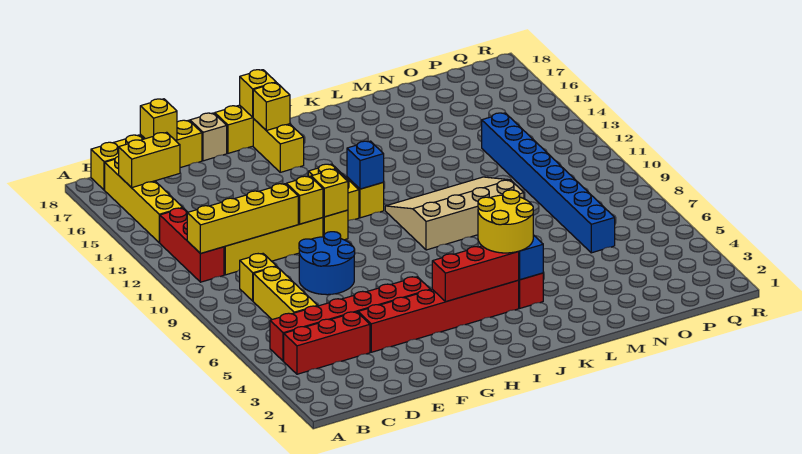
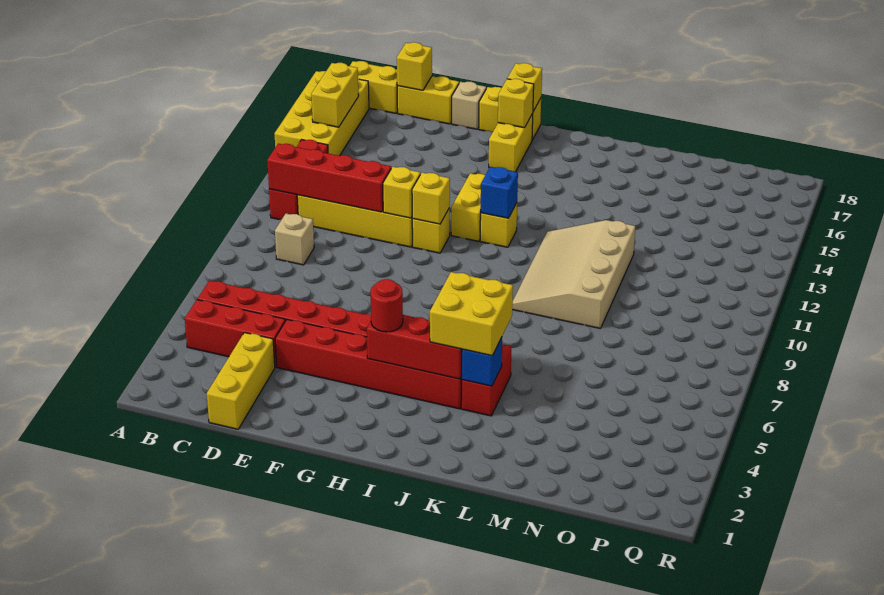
yellow brick B11:E11 level 2 -> red brick B11:E11 level 2
yellow brick B14:B17 level 1 -> yellow brick A14:B17 level 1
yellow brick B16:C16 level 2 -> yellow brick B15:B16 level 2
yellow brick C6:C8 level 1 -> yellow brick D1:D3 level 1
yellow brick C9 level 1 -> tan brick C9 level 1
blue round brick E8:F9 level 1 -> none
none -> red round brick H4 level 3
yellow round brick J4:K5 level 3 -> yellow brick J4:K5 level 3
tan slope J9:M11 level 1 top 9 -> tan slope K9:M12 level 1 top M
blue brick O6:O13 level 1 -> none

